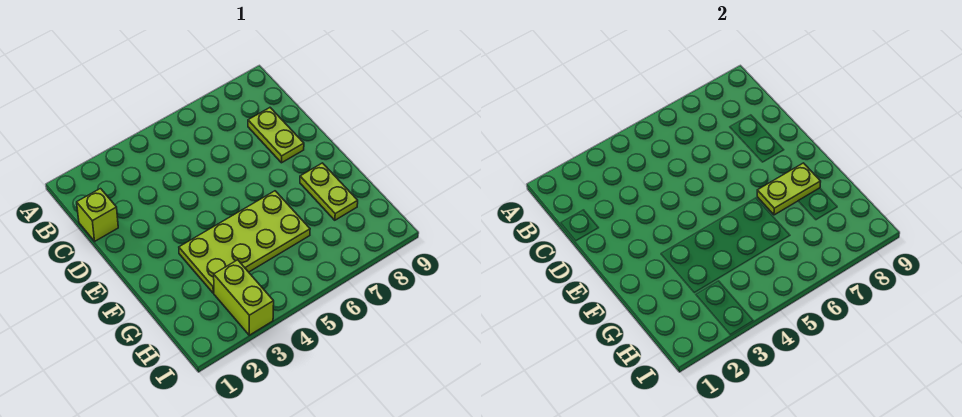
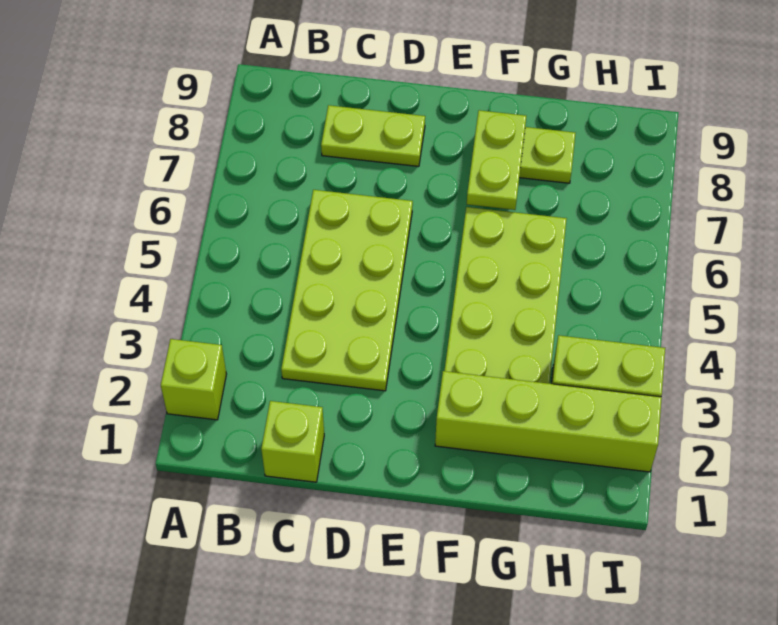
none -> lime brick A2 level 1
none -> lime plate C3:D6 level 1
none -> lime brick F2:I2 level 1

